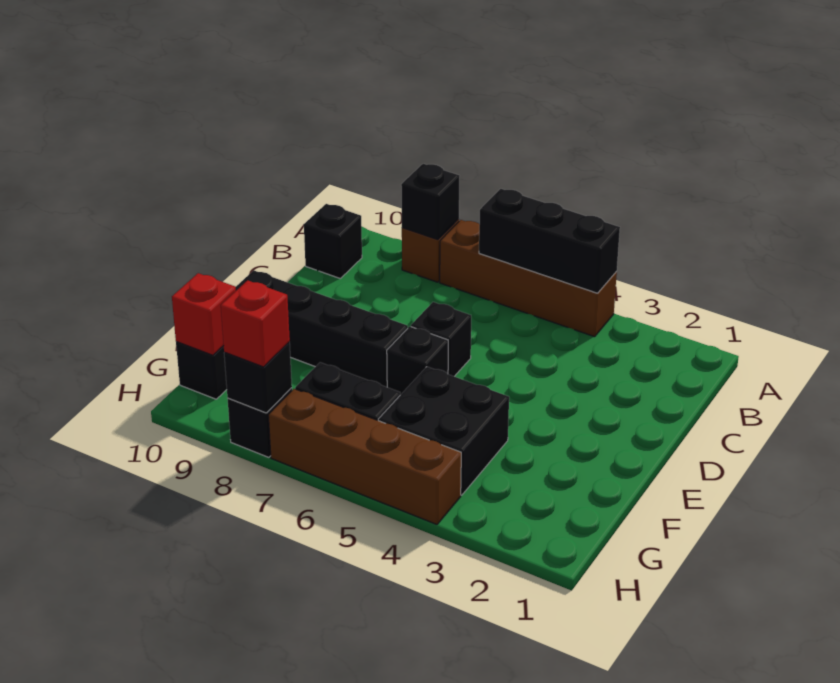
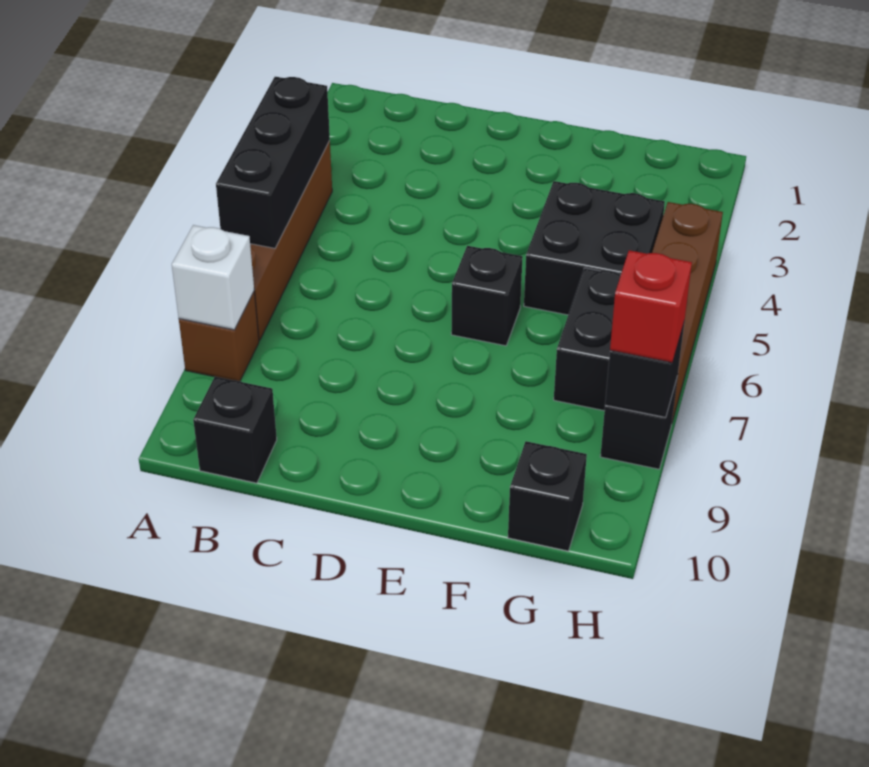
black brick A8 level 2 -> white brick A8 level 2
black brick D6 level 1 -> none
black brick E7:E10 level 1 -> none
red brick G10 level 2 -> none

